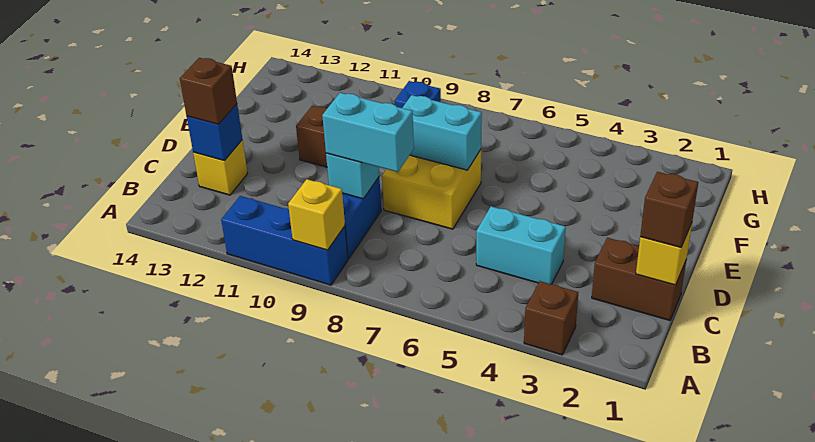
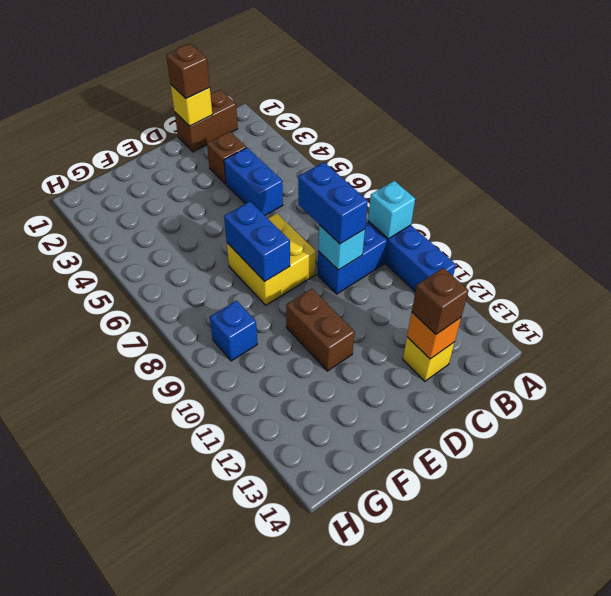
brown brick A3 level 1 -> brown brick C3 level 1
yellow brick A9 level 2 -> cyan brick A9 level 2
brown brick C1:C2 level 1 -> brown brick B1:C1 level 1
cyan brick C4:C5 level 1 -> blue brick C4:C5 level 1
cyan brick C8:C9 level 3 -> blue brick C8:C9 level 3
blue brick C13 level 2 -> orange brick C13 level 2
cyan brick E7:E8 level 2 -> blue brick E7:E8 level 2

